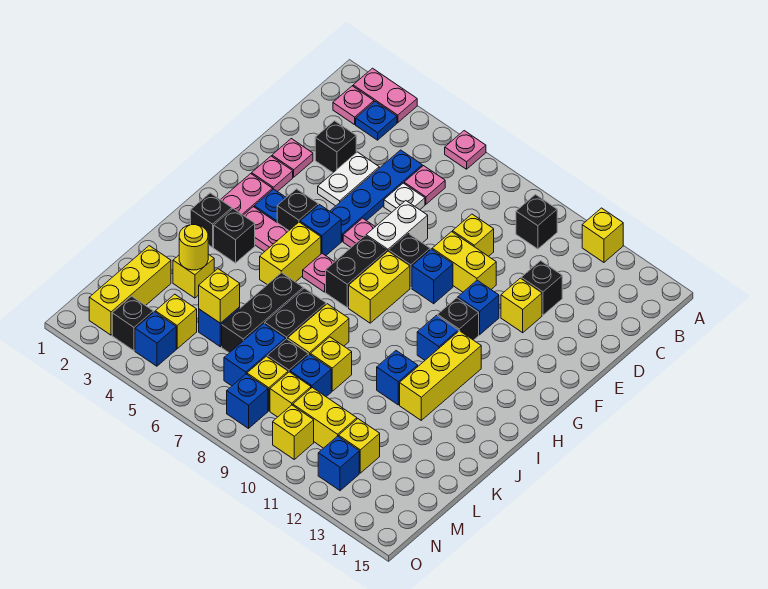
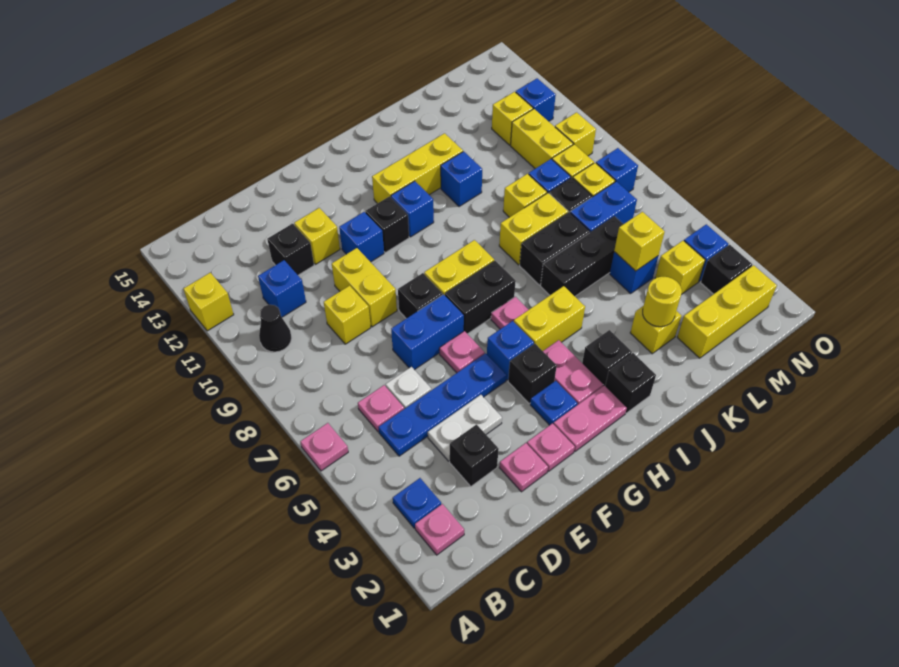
pink plate A2:A3 level 1 -> none
black brick B10 level 1 -> black cone B10 level 1
white brick E7:F7 level 1 -> blue brick E7:F7 level 1
blue brick F9 level 1 -> blue brick C11 level 1

